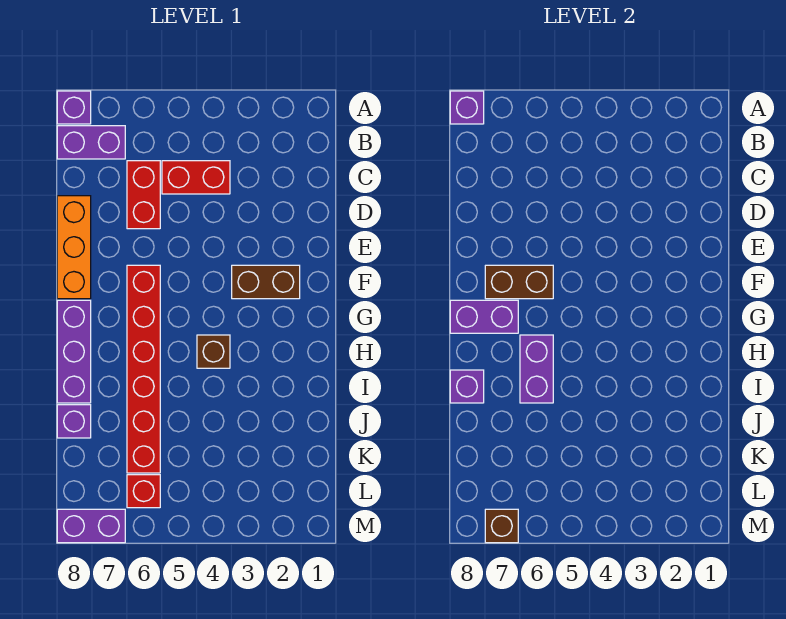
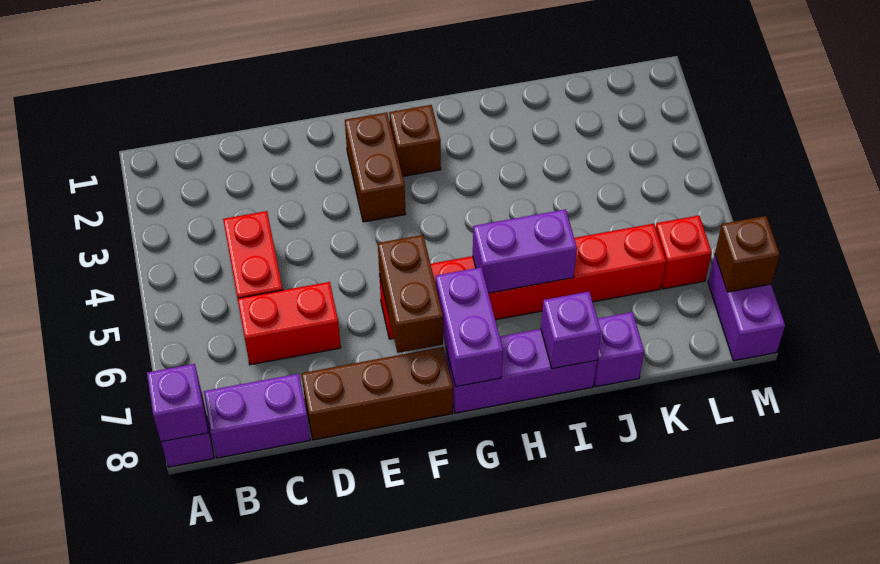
purple brick B7:B8 level 1 -> purple brick B8:C8 level 1
orange brick D8:F8 level 1 -> brown brick D8:F8 level 1
brown brick H4 level 1 -> brown brick G2 level 1

